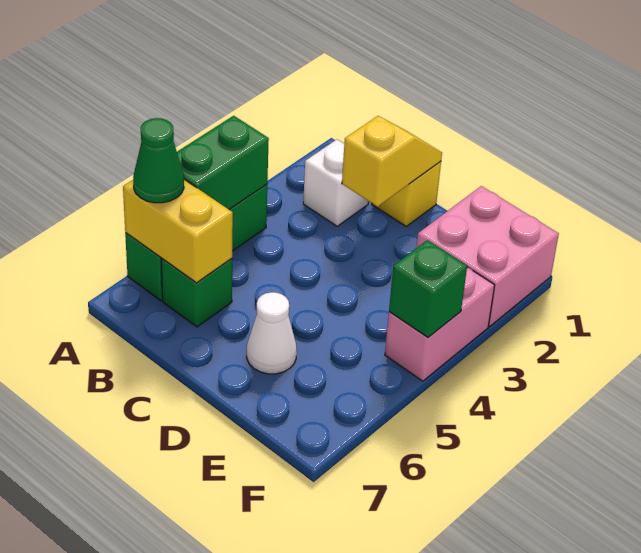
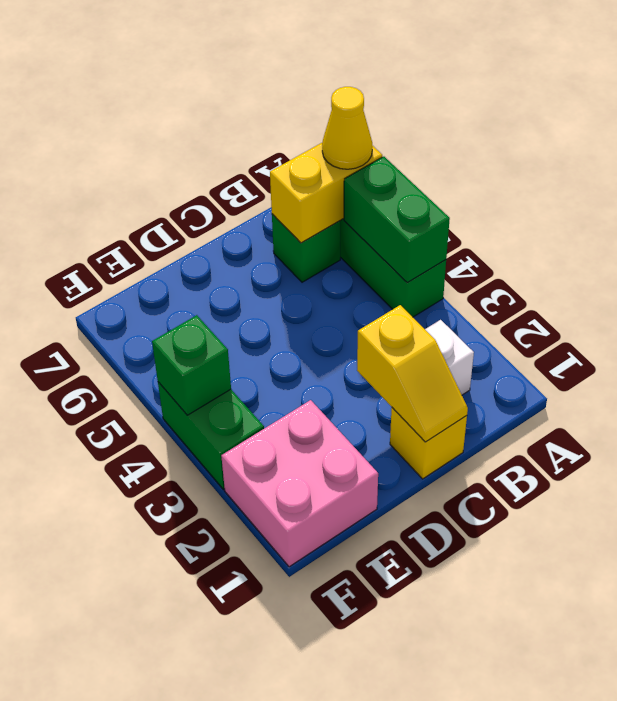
green cone A6 level 3 -> yellow cone A6 level 3
white cone D6 level 1 -> none
pink brick F3:F4 level 1 -> green brick F3:F4 level 1

